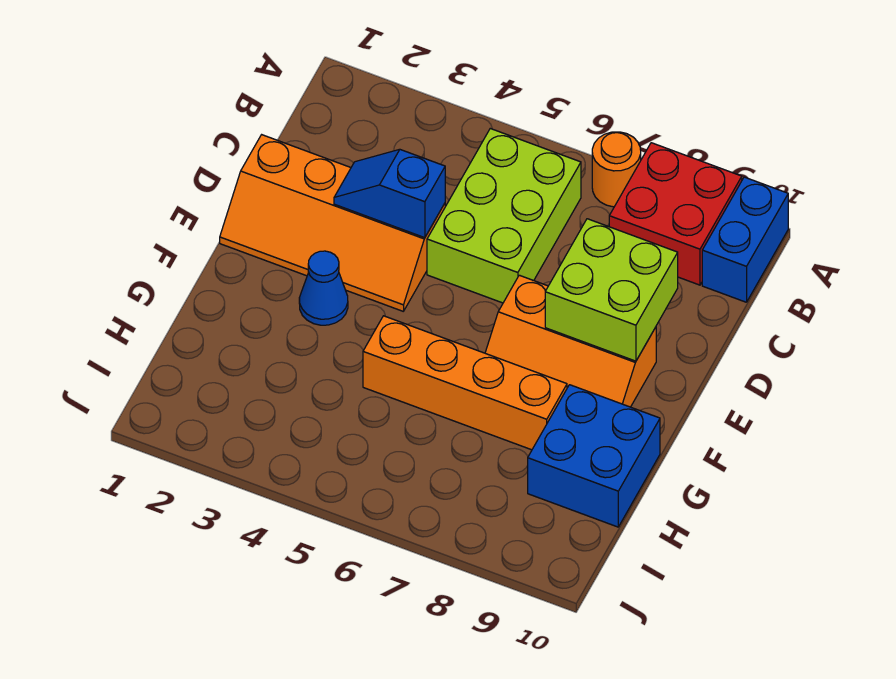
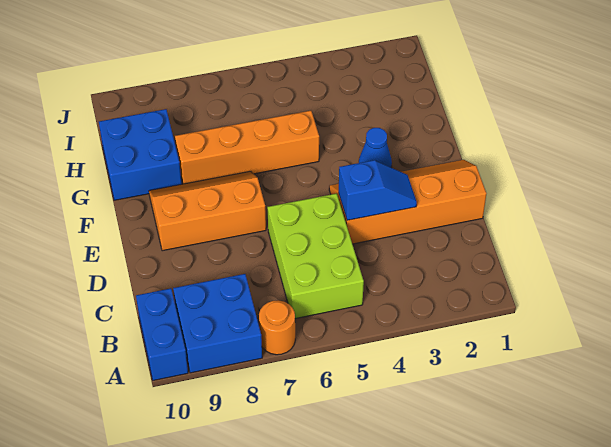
red brick A8:B9 level 1 -> blue brick A8:B9 level 1
lime brick D8:E9 level 2 -> none

